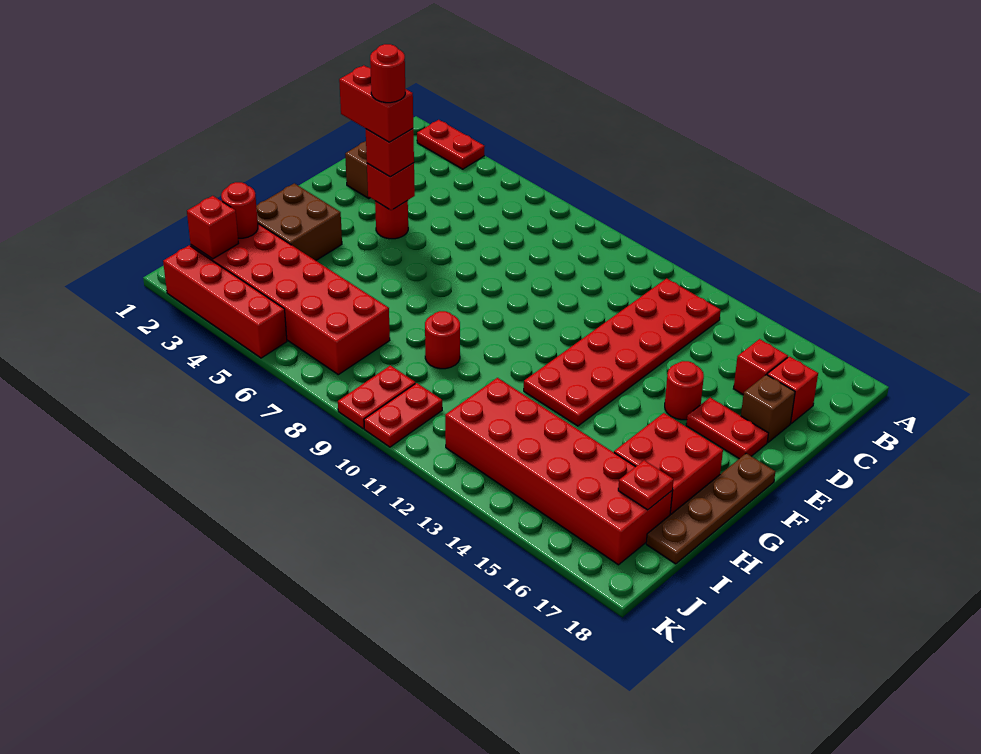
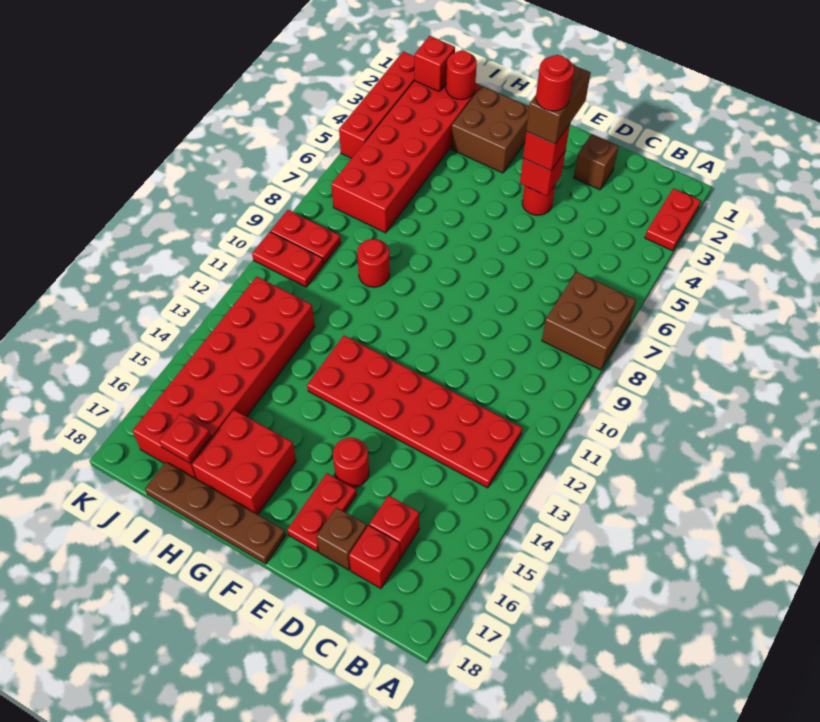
none -> brown brick A7:B8 level 1
red brick E3:E4 level 4 -> brown brick E3:E4 level 4

